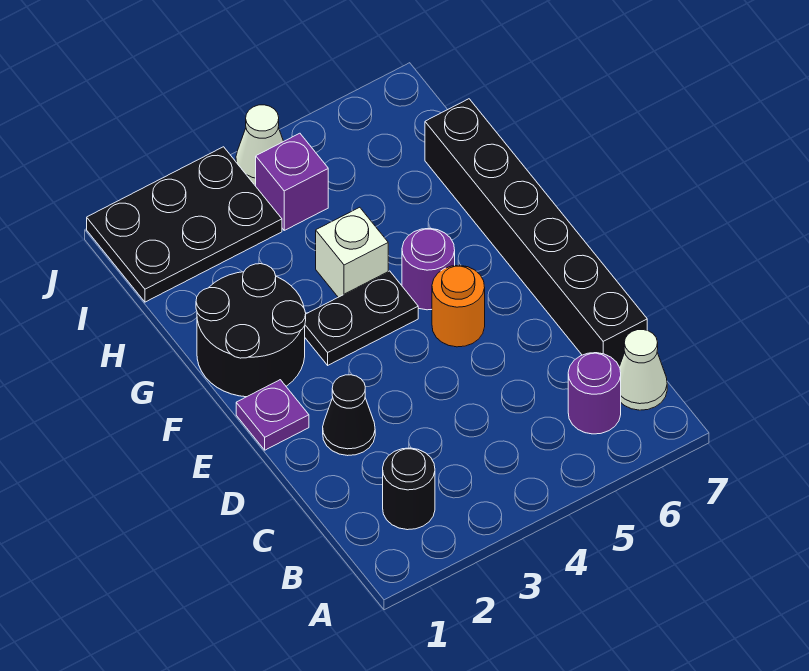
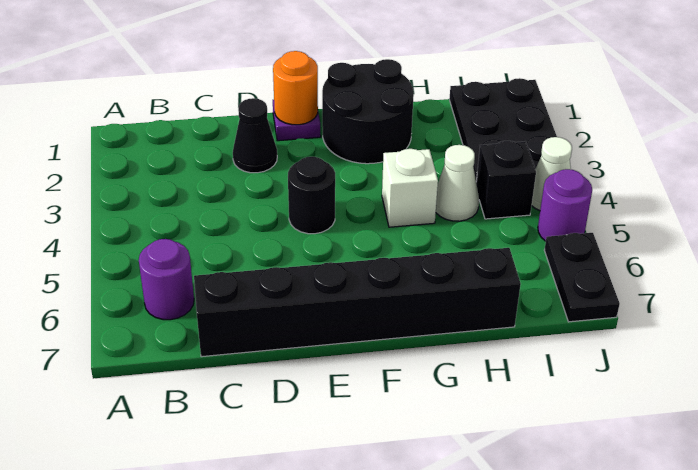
black round brick B2 level 1 -> black round brick E4 level 1
white cone B7 level 1 -> white cone H4 level 1
orange round brick E5 level 1 -> orange round brick E1 level 2
black plate F3:F4 level 1 -> black plate J6:J7 level 1
purple round brick F5 level 1 -> purple round brick J5 level 1
purple brick I4 level 1 -> black brick I4 level 1

